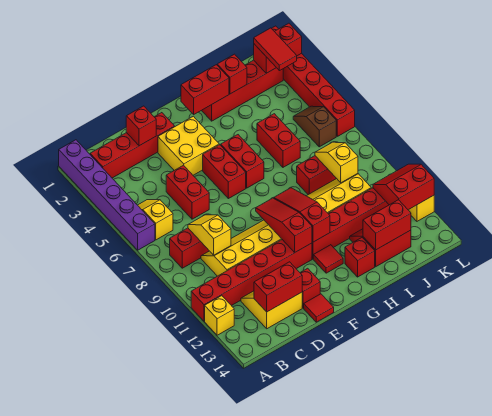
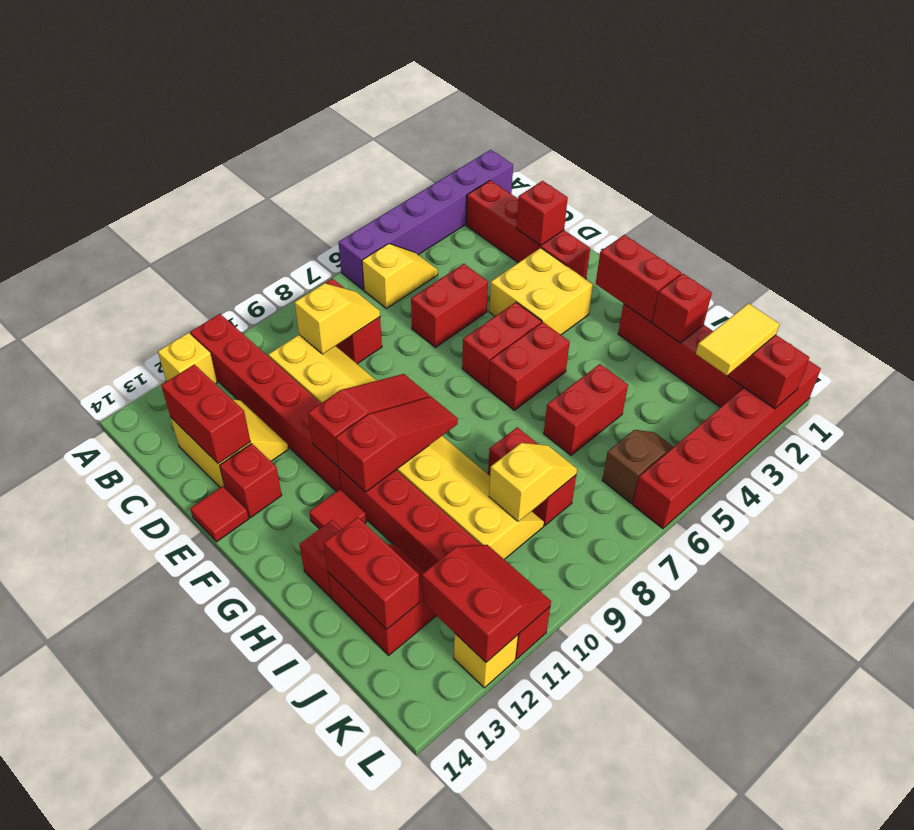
red tile K2:K3 level 3 -> yellow tile K2:K3 level 3

